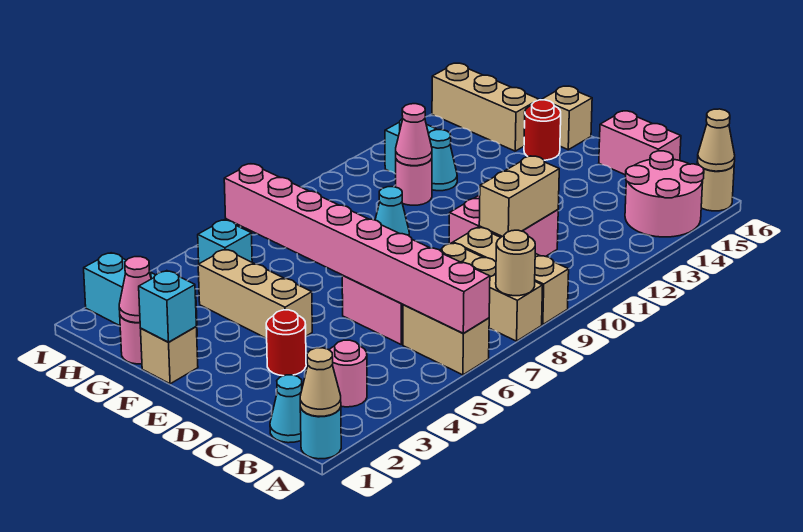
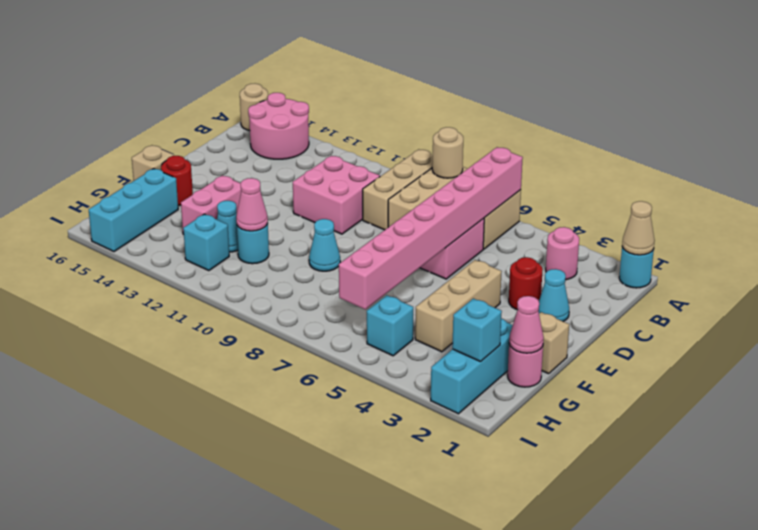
tan cone A16 level 2 -> none
cyan cone B1 level 1 -> cyan cone D2 level 1
tan brick C10:C11 level 2 -> none
pink brick C16:D16 level 1 -> pink brick F13:G13 level 1
cyan brick F1 level 2 -> cyan brick H2 level 2
pink round brick G11 level 1 -> cyan round brick G11 level 1
tan brick G15:I15 level 1 -> cyan brick G15:I15 level 1

